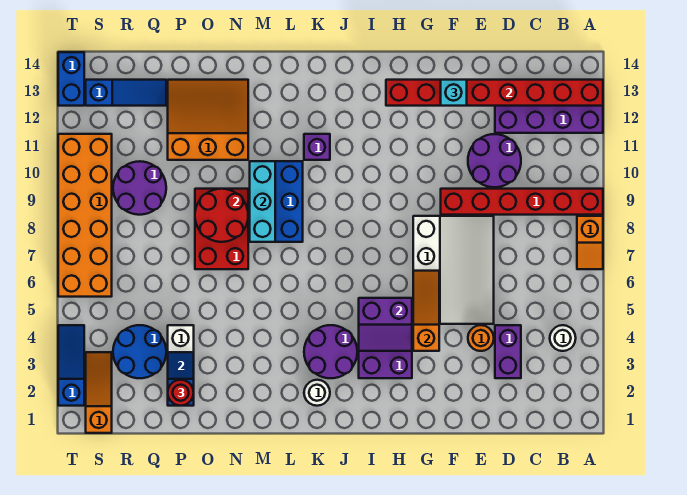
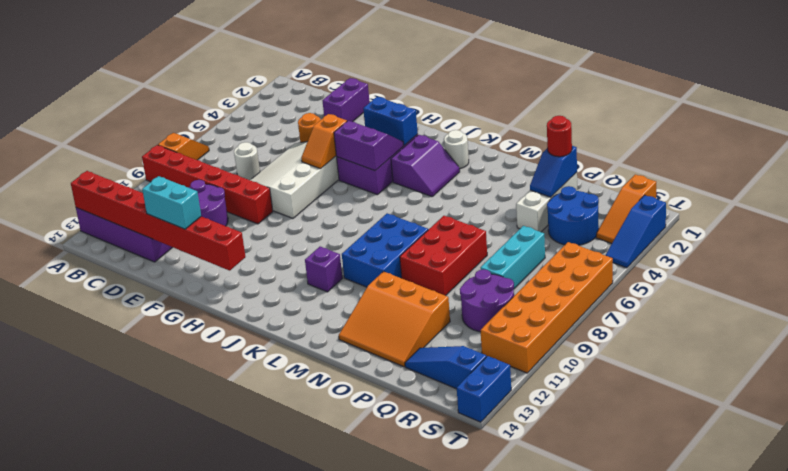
white round brick B4 level 1 -> white round brick D7 level 1
purple brick D3:D4 level 1 -> purple brick E1:E2 level 1
cyan brick F13 level 3 -> cyan brick E13:F13 level 3
orange slope G4:G6 level 2 top 4 -> orange slope G5:G6 level 2 top 5
none -> blue brick H3:I3 level 2
purple round brick J3:K4 level 1 -> purple slope J3:K4 level 1 top J
cyan brick M8:M10 level 2 -> cyan brick Q6:Q8 level 1
red round brick N8:O9 level 2 -> none

